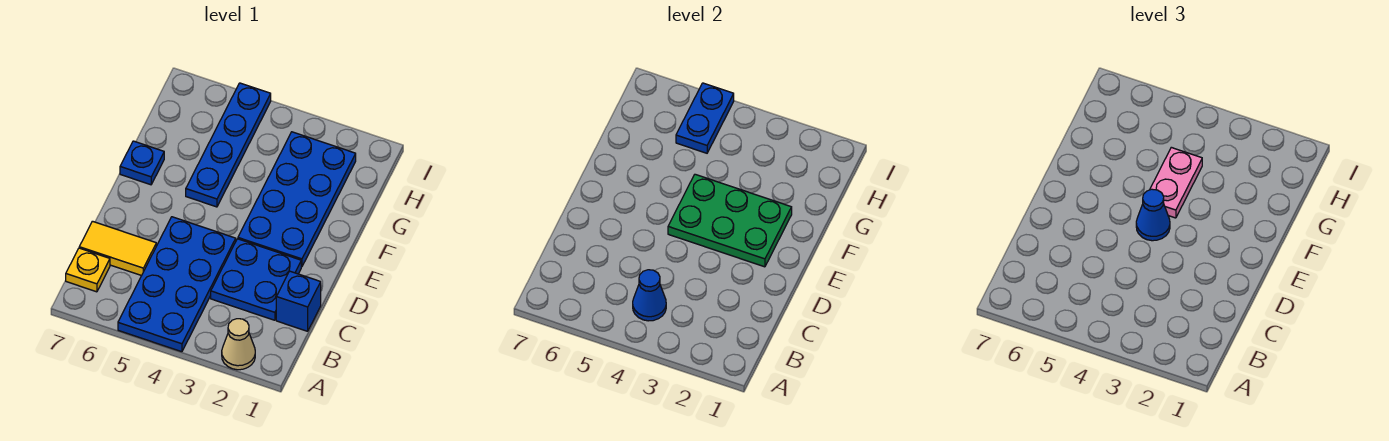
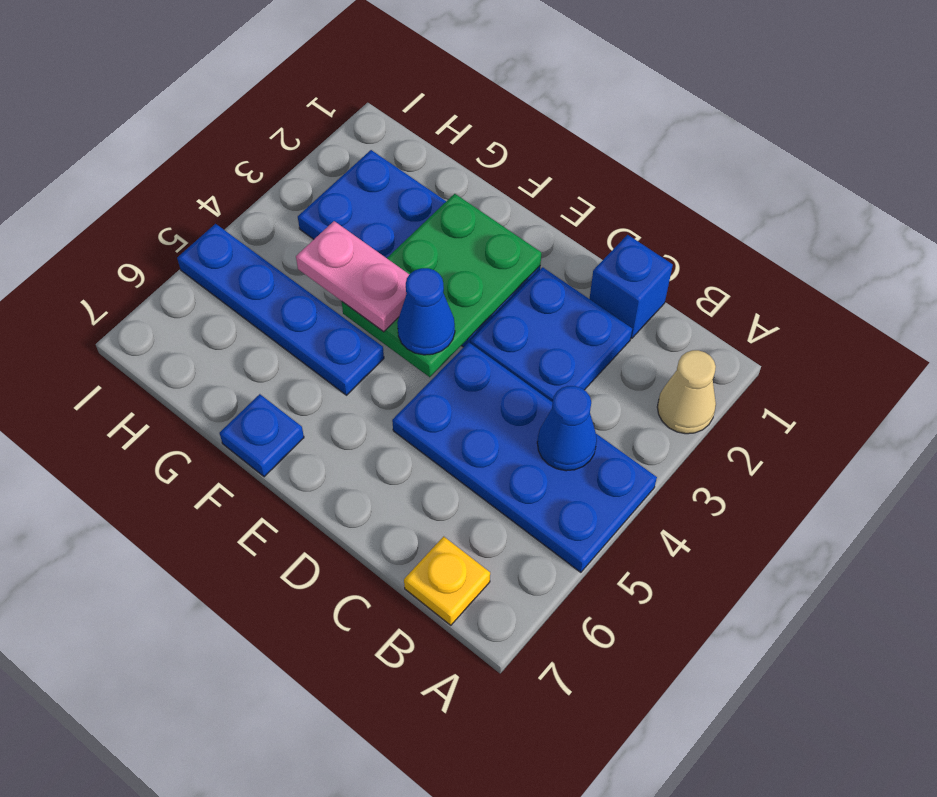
yellow tile C6:C7 level 1 -> none
blue plate H5:I5 level 2 -> none

